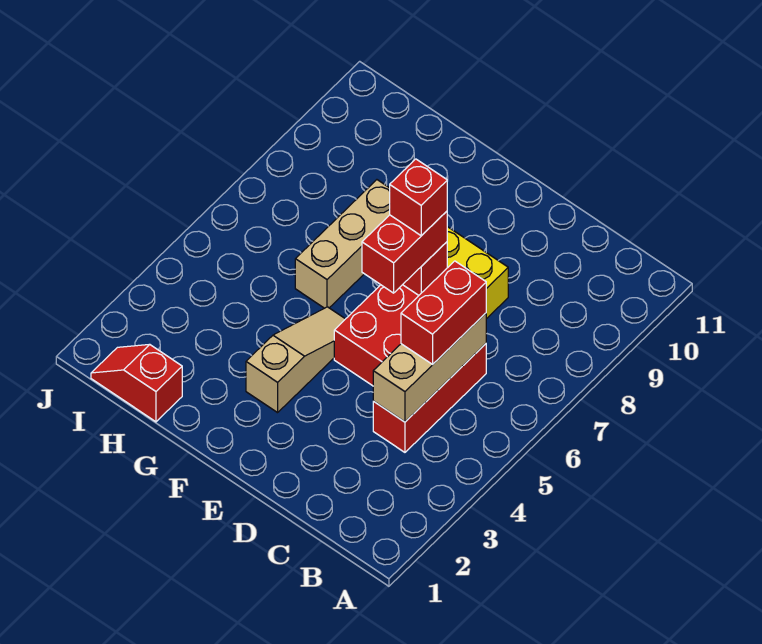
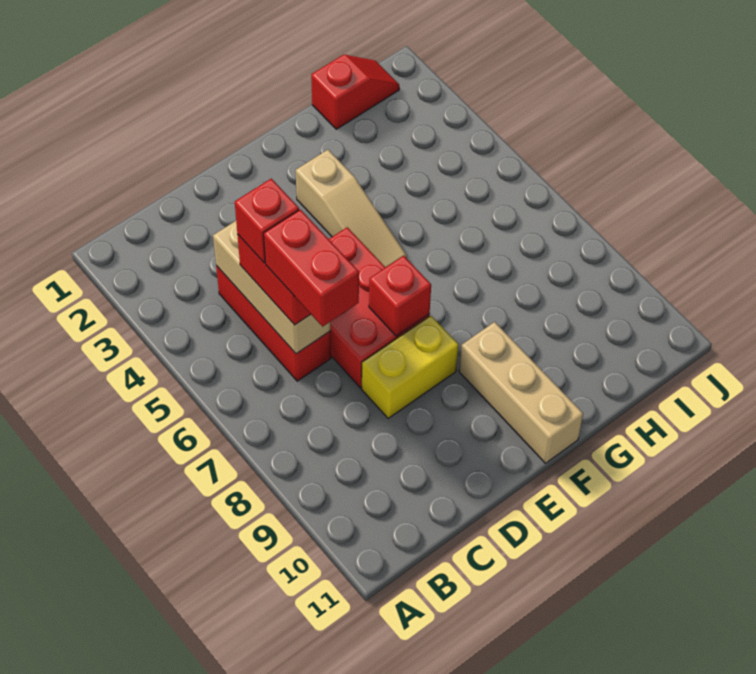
red brick E6:E7 level 3 -> red brick C6:C7 level 4
red brick E7 level 4 -> red brick C5 level 4
tan brick G6:G8 level 1 -> tan brick F9:F11 level 1

